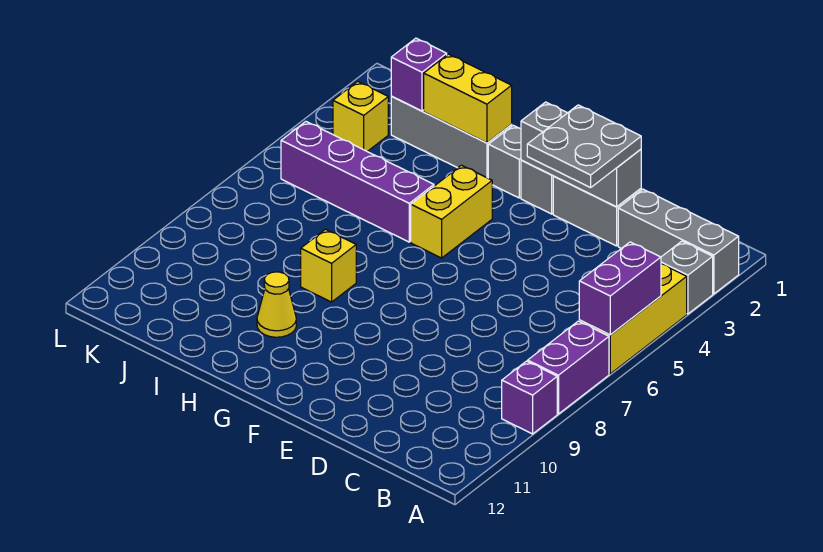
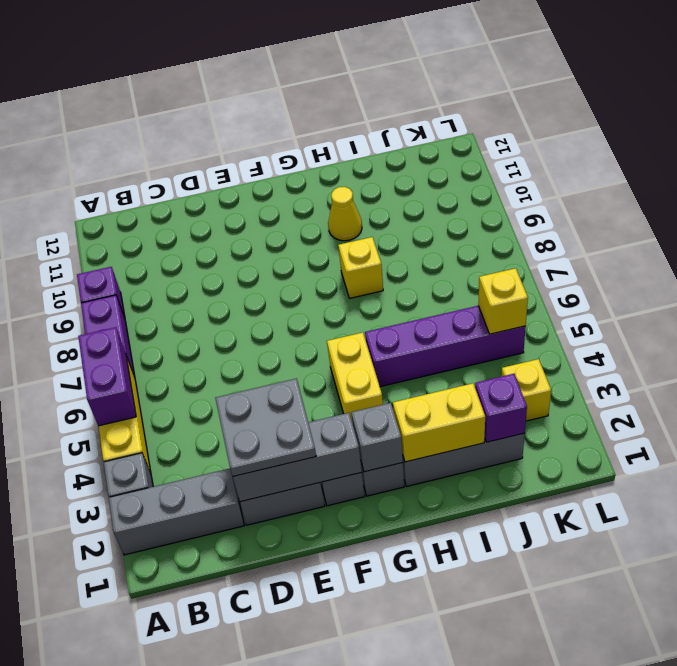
none -> grey brick G2 level 2
none -> yellow brick K5 level 2

